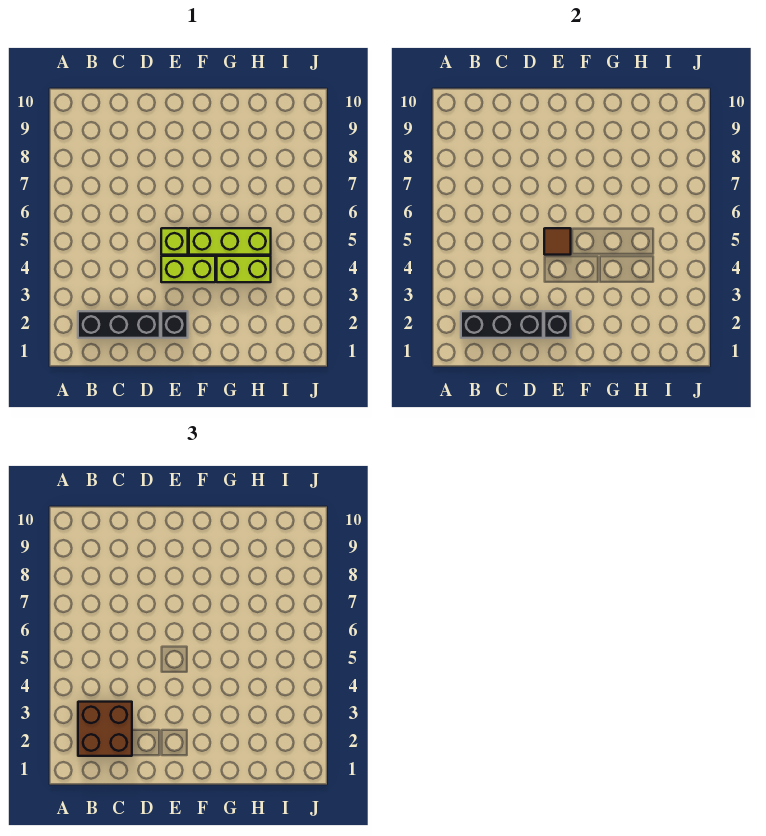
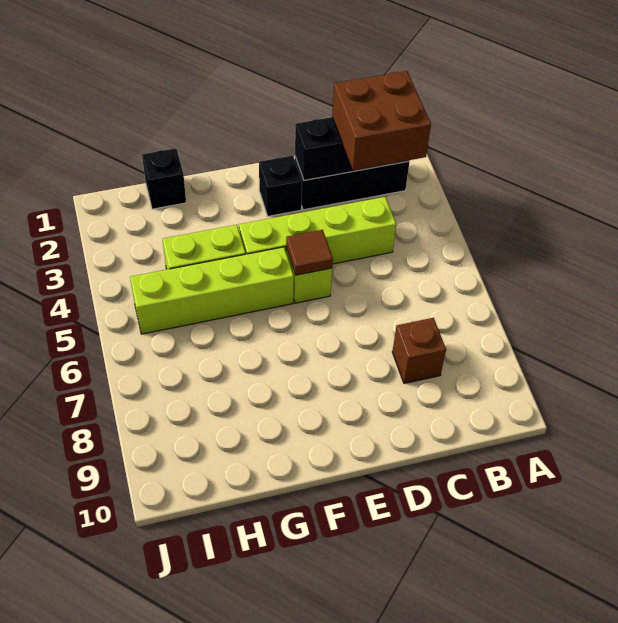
none -> brown brick C8 level 1
black brick E2 level 2 -> black brick H1 level 1
lime brick E4:F4 level 1 -> lime brick C4:F4 level 1
lime brick F5:H5 level 1 -> lime brick F5:I5 level 1

